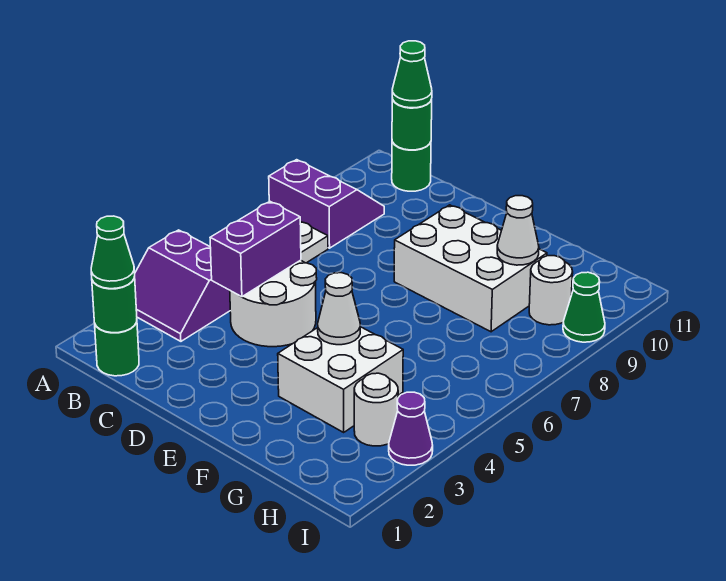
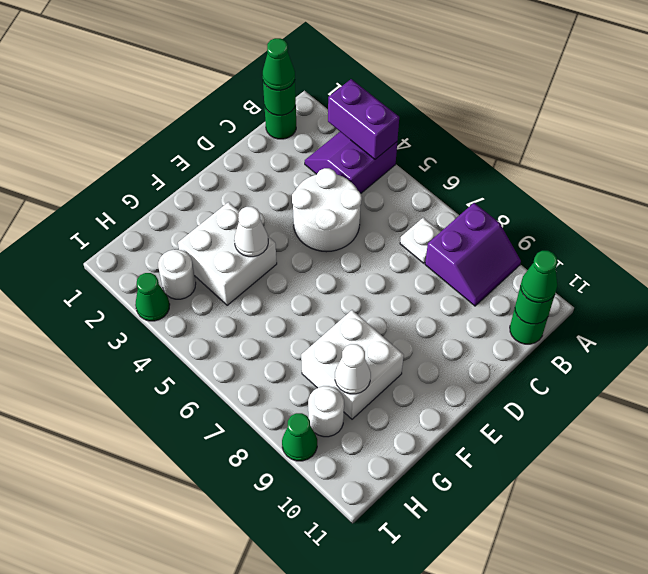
purple brick C4:C5 level 2 -> purple brick A3:A4 level 2
white brick E8:G9 level 1 -> white brick F8:G9 level 1
purple cone I3 level 1 -> green cone I3 level 1

